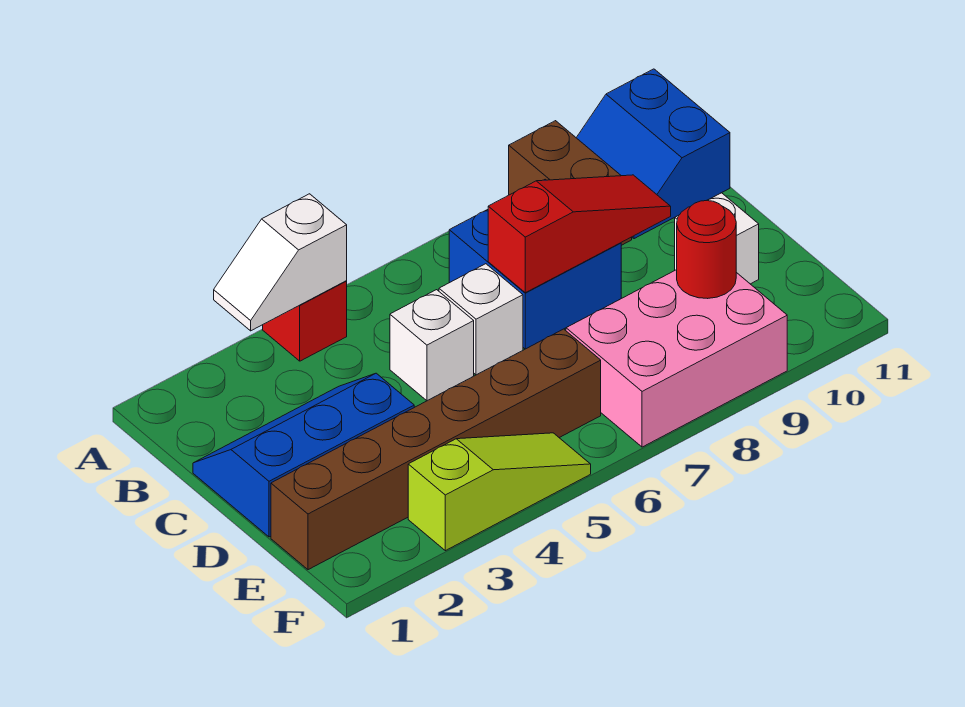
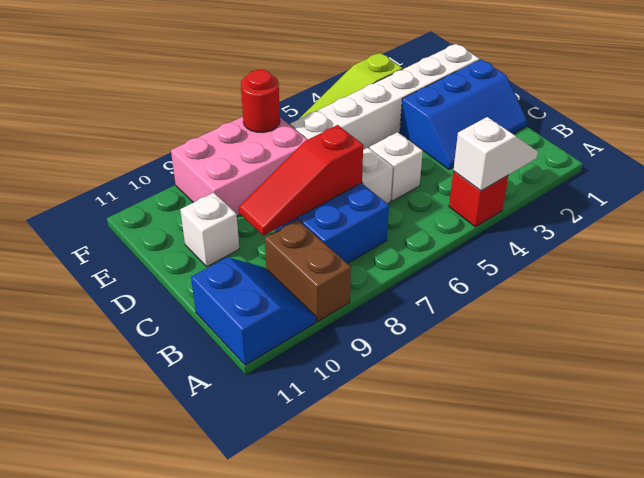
brown brick E1:E6 level 1 -> white brick E1:E6 level 1
red round brick E9 level 2 -> red round brick F7 level 2

